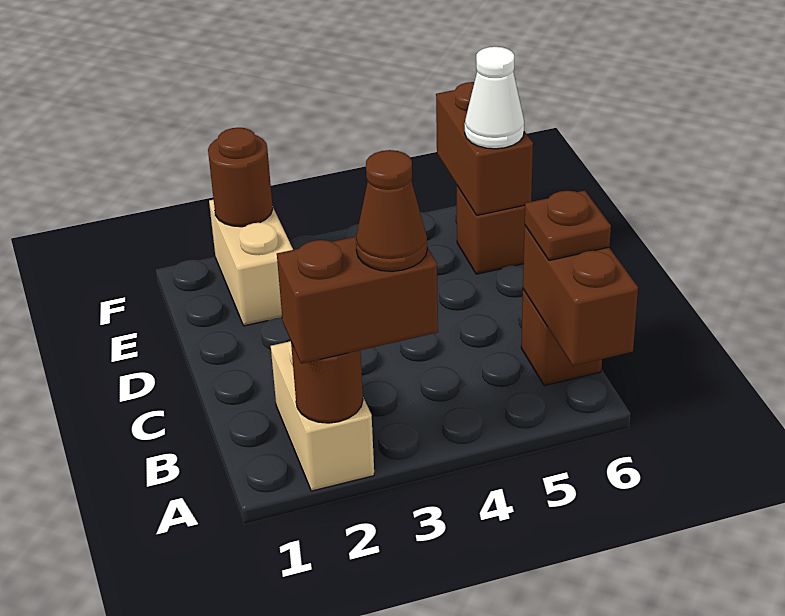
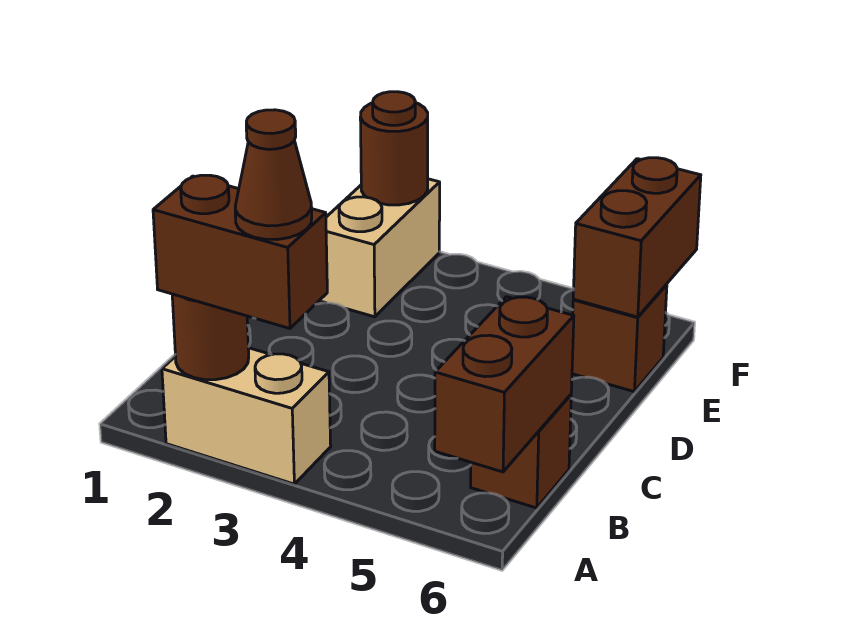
tan brick A2:B2 level 1 -> tan brick A2:A3 level 1
brown plate B6 level 3 -> none
white cone E6 level 3 -> none

